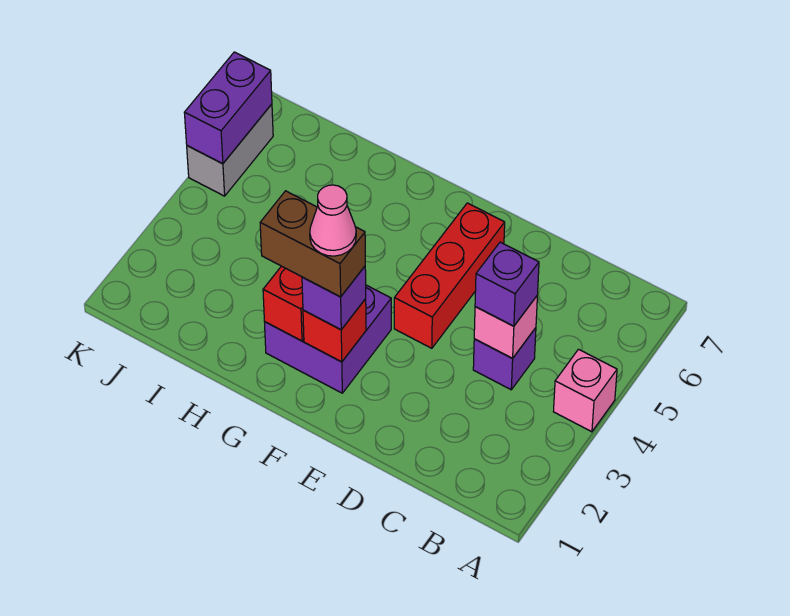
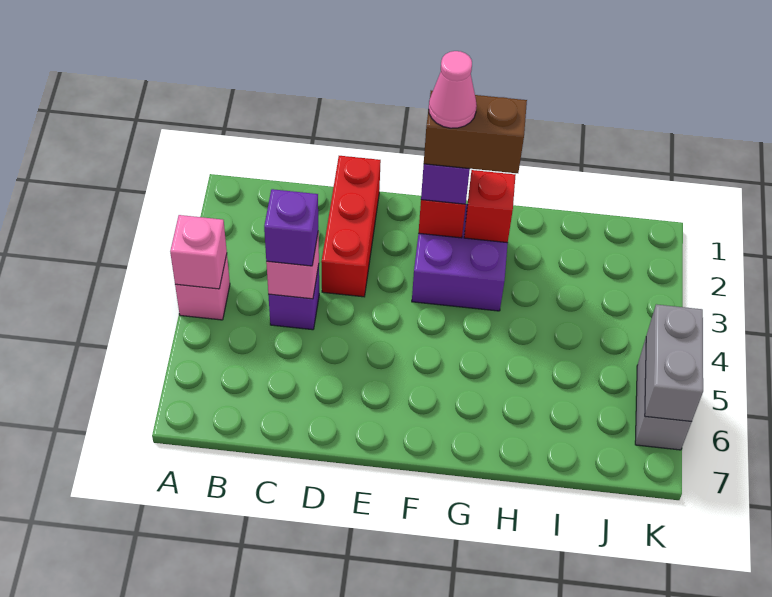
none -> pink brick A4 level 2
red brick E4:E6 level 1 -> red brick D1:D3 level 1
purple brick K5:K6 level 2 -> grey brick K5:K6 level 2

